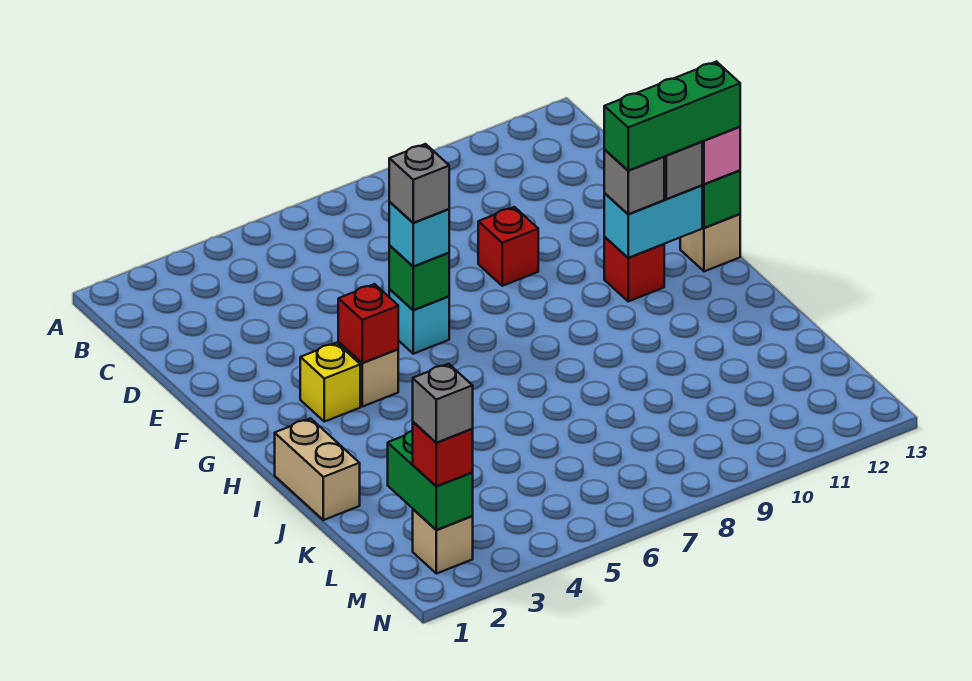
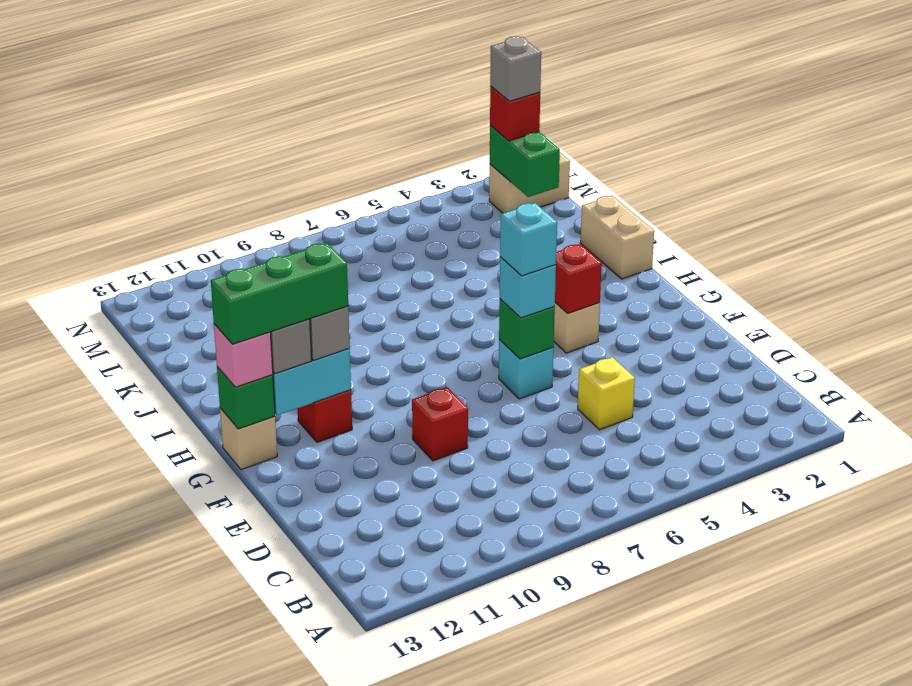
grey brick F6 level 4 -> cyan brick F6 level 4
yellow brick G3 level 1 -> yellow brick D5 level 1
tan brick M2 level 1 -> tan brick M1:M2 level 1

